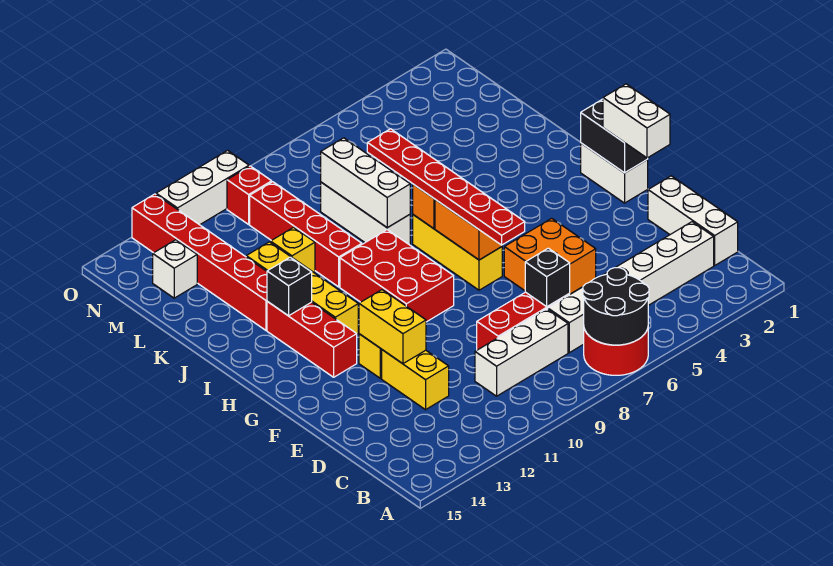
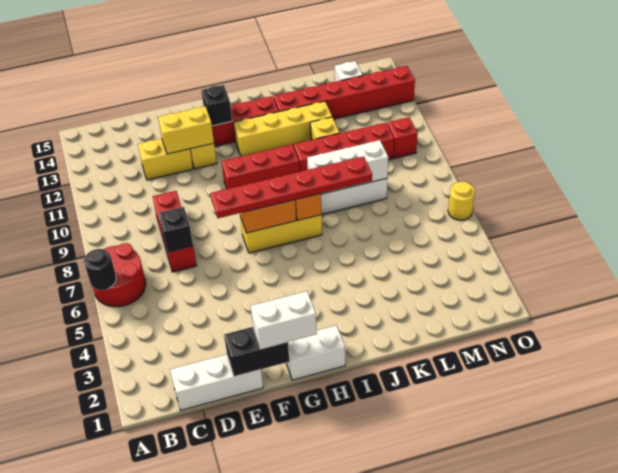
black round brick A6:B7 level 2 -> black round brick A6 level 2
white brick C2:C7 level 1 -> none
white brick C8:C10 level 1 -> none
orange brick E5:F6 level 1 -> none
black brick G1:H1 level 2 -> black brick E1:F1 level 2
red brick G9:I10 level 1 -> red brick G10:I10 level 1
black brick I13 level 2 -> black brick G13 level 2
none -> yellow round brick O6 level 1
white brick O10:O12 level 1 -> none

